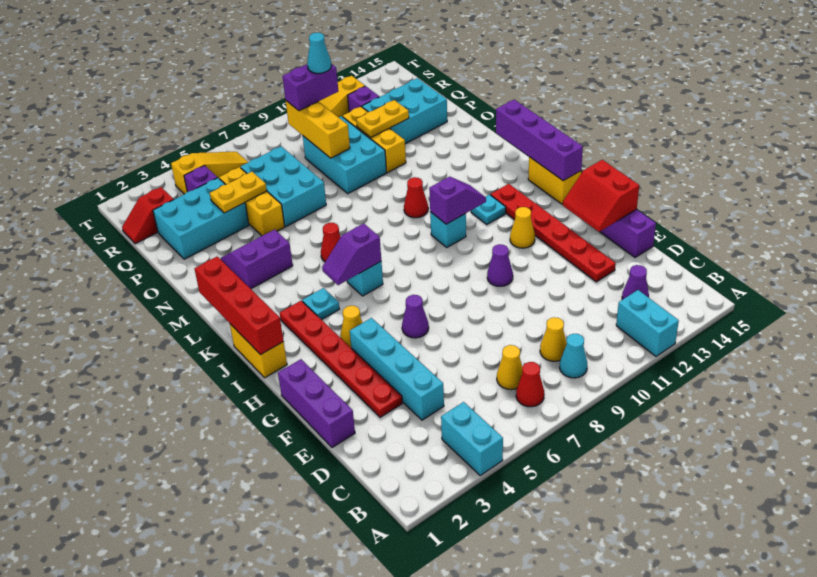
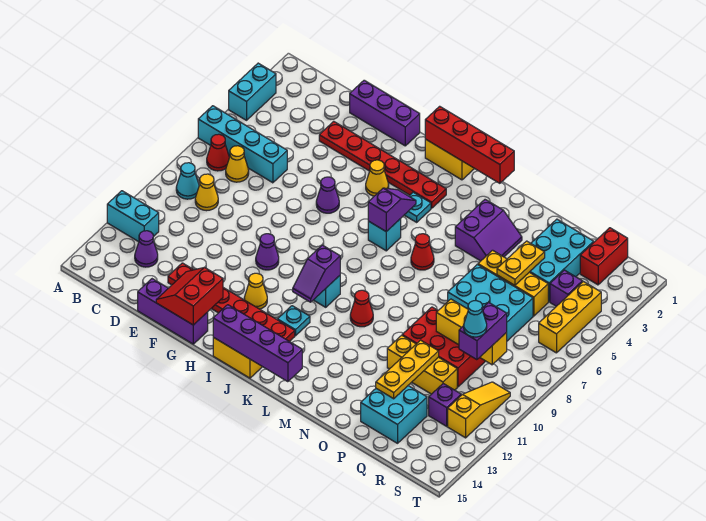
cyan brick A4:B4 level 1 -> cyan brick A3:A4 level 1
cyan brick D4:G4 level 1 -> cyan brick A6:D6 level 1
red slope F14:G15 level 2 top 15 -> red slope F14:G15 level 2 top G
cyan brick O9:Q10 level 1 -> red brick O9:Q10 level 1
yellow plate P11:P12 level 2 -> yellow plate P11:P13 level 2
cyan brick P12:Q14 level 1 -> cyan brick P13:Q14 level 1
red slope R1:R2 level 1 top 2 -> red brick R1:R2 level 1
yellow slope S4:S6 level 1 top 4 -> yellow brick S4:S6 level 1

